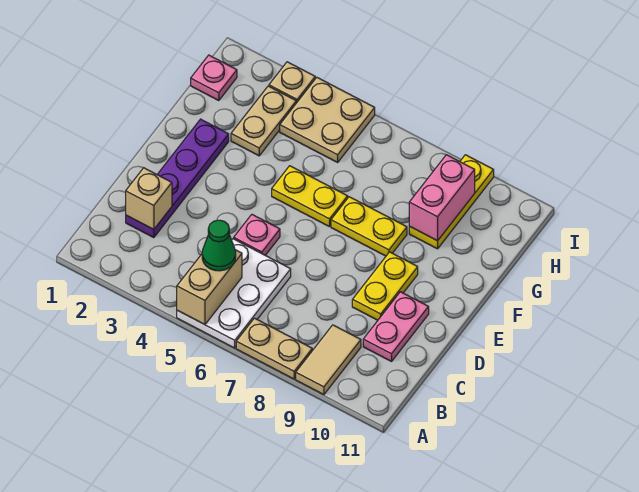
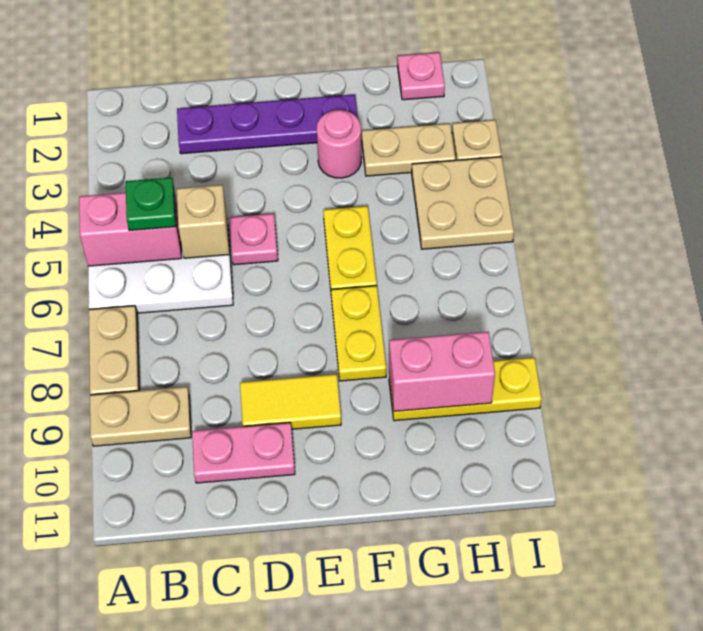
tan brick A5:B5 level 2 -> pink brick A5:B5 level 2
tan tile A9:B9 level 1 -> tan plate A9:B9 level 1
green cone B5 level 3 -> green plate B5 level 3
tan brick C2 level 2 -> tan brick C5 level 2
yellow plate D9:E9 level 1 -> yellow tile D9:E9 level 1
none -> pink round brick F3 level 1

